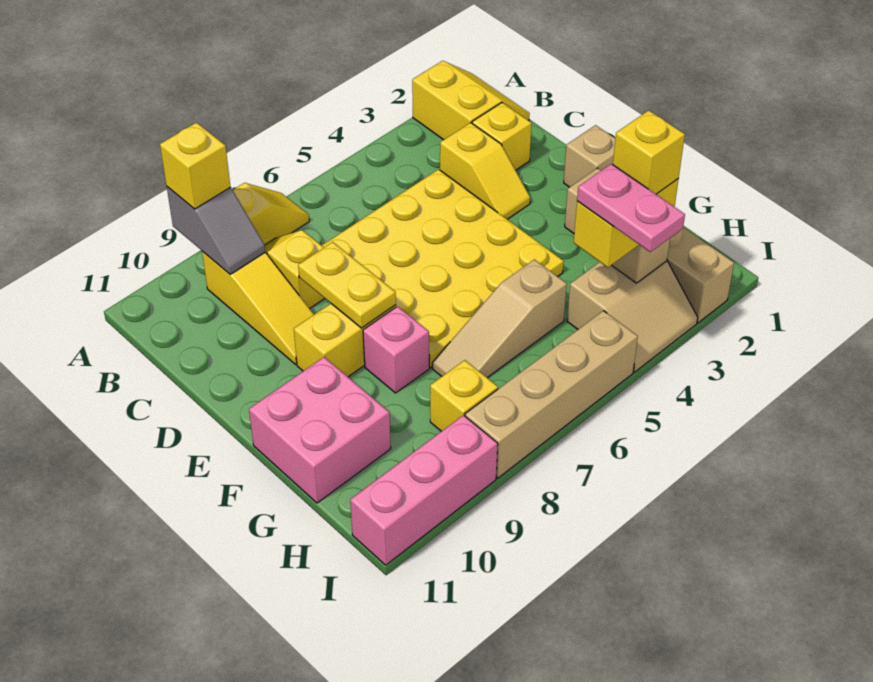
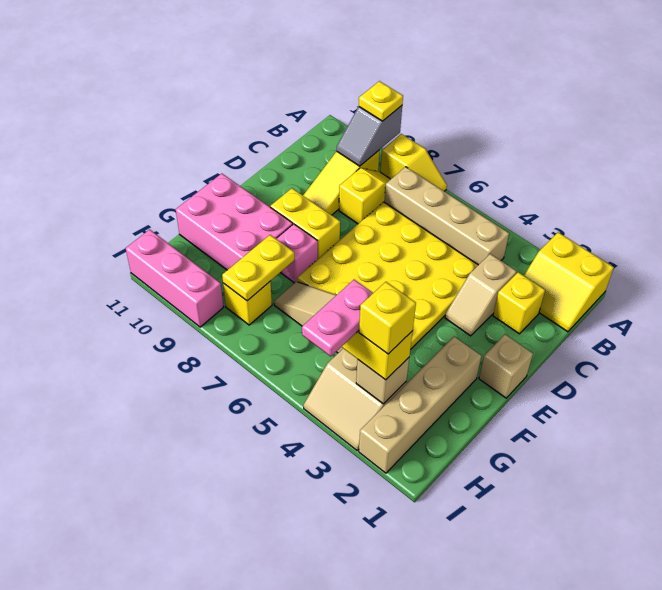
yellow slope A1:B2 level 1 top 2 -> yellow slope A1:B2 level 1 top A
yellow brick A9 level 3 -> yellow plate A9 level 3
yellow slope C3:D3 level 1 top C -> tan slope C3:D3 level 1 top C
yellow plate D8:E8 level 2 -> yellow plate G8:H8 level 2
pink brick F10:G11 level 1 -> pink brick F9:G11 level 1
tan brick I5:I8 level 1 -> tan brick B4:B7 level 1

